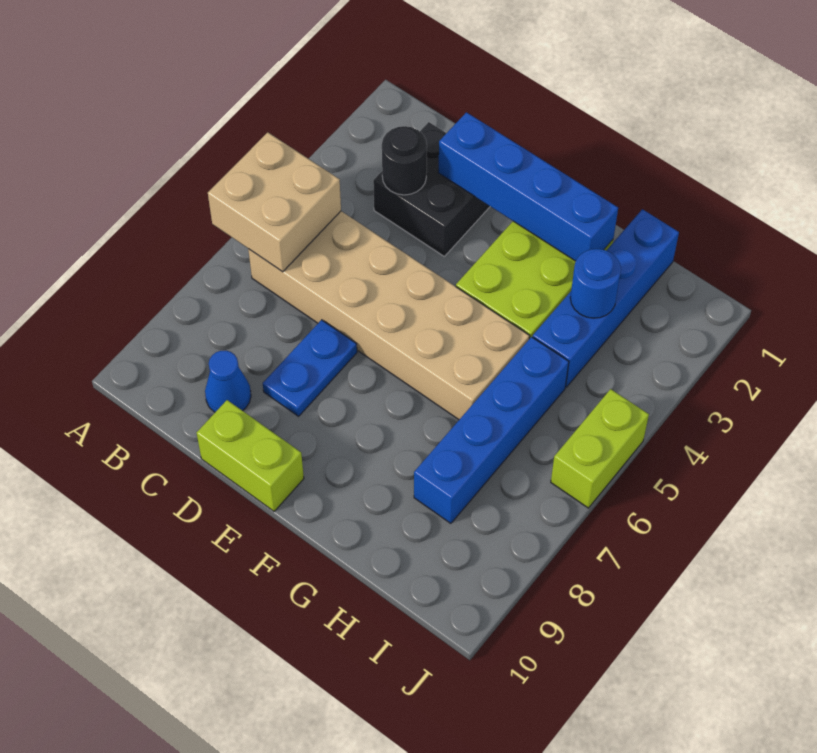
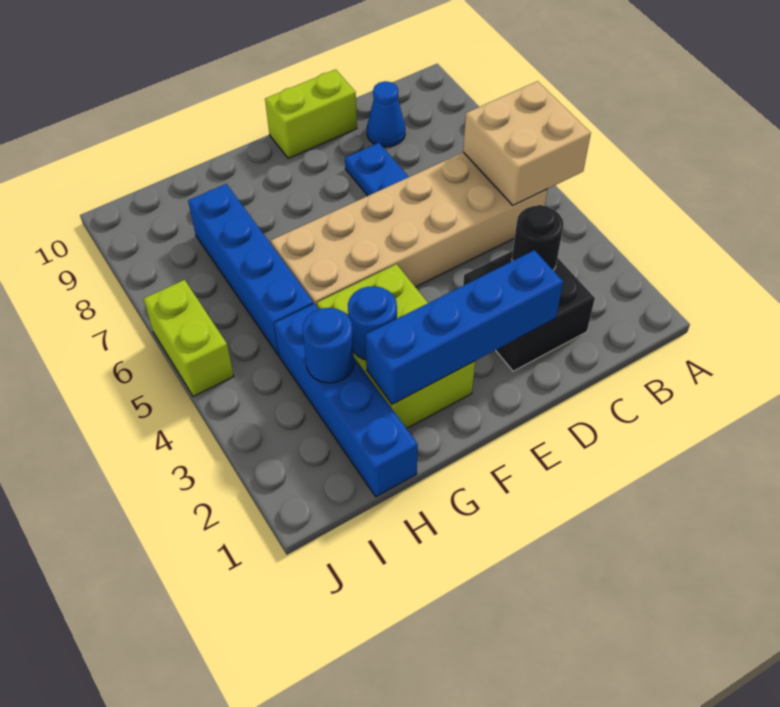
none -> blue round brick G3 level 2

